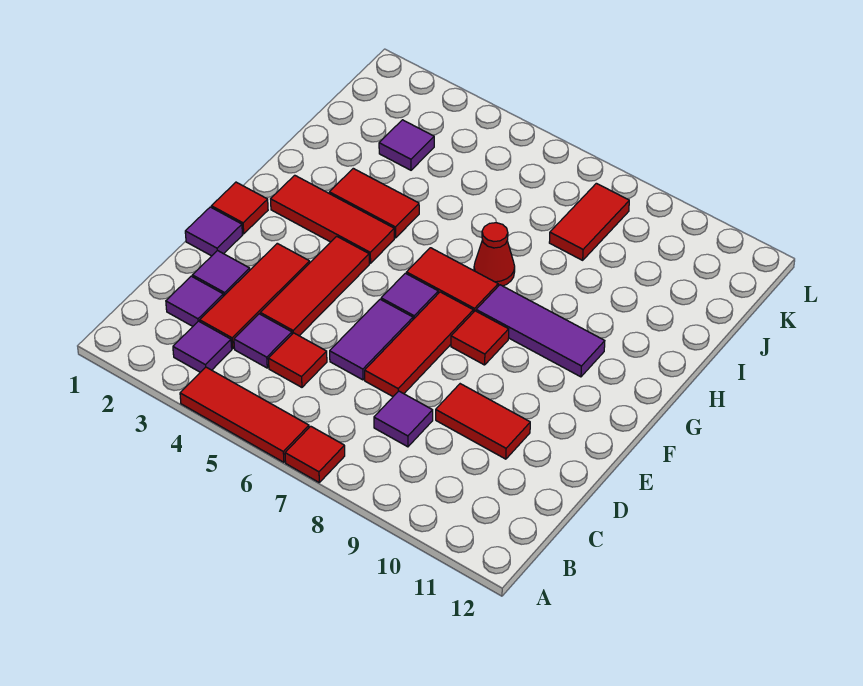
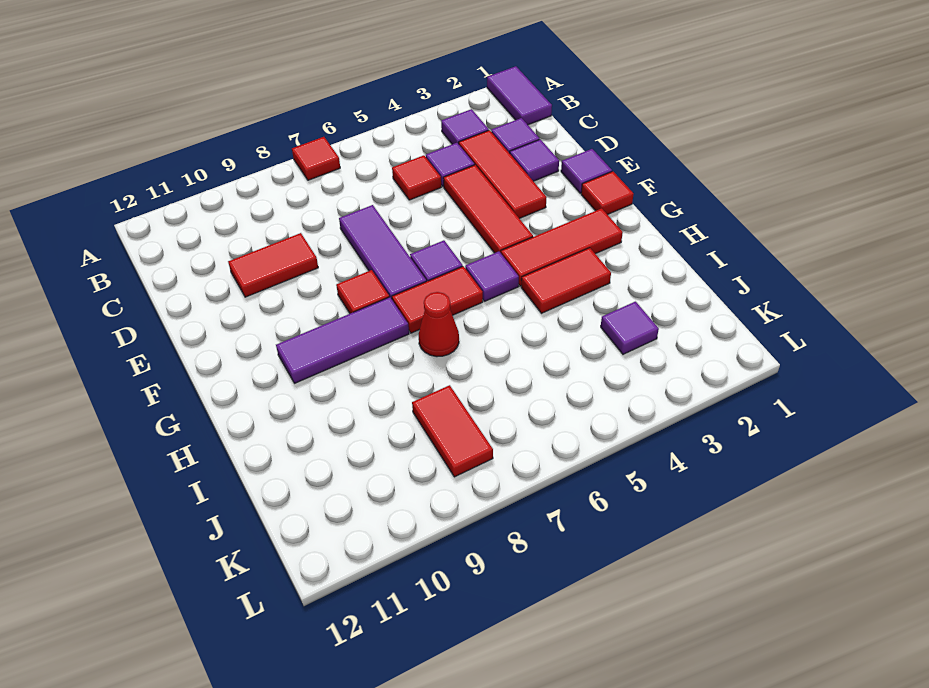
red tile A4:A6 level 1 -> none
purple tile C8 level 1 -> purple tile G5 level 1
purple tile D6:E6 level 1 -> purple tile A1:B1 level 1
red tile D7:F7 level 1 -> purple tile D7:F7 level 1

